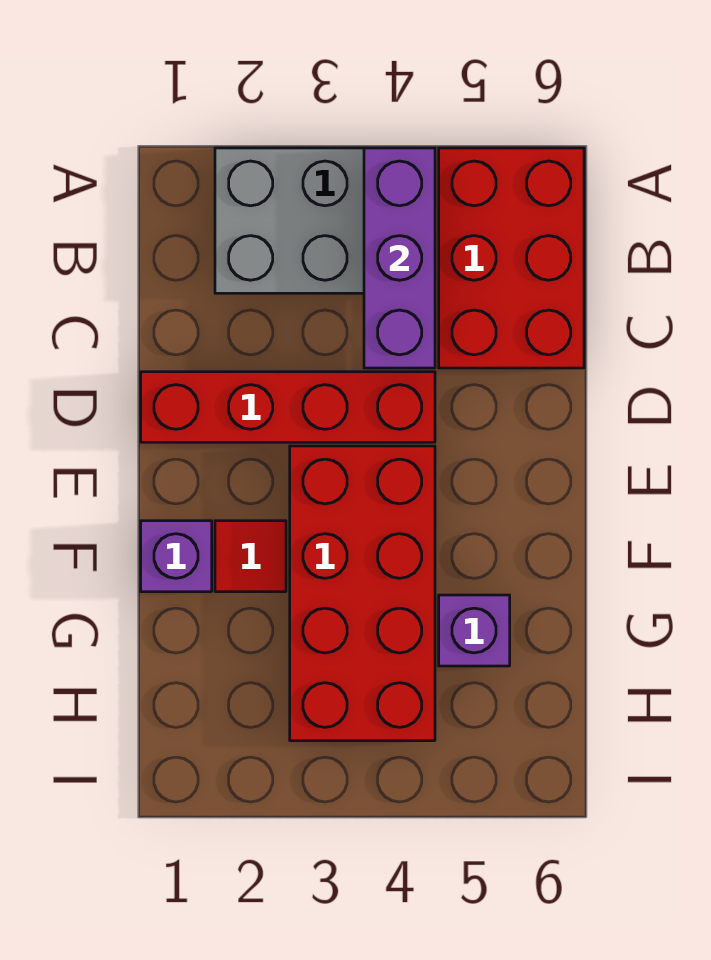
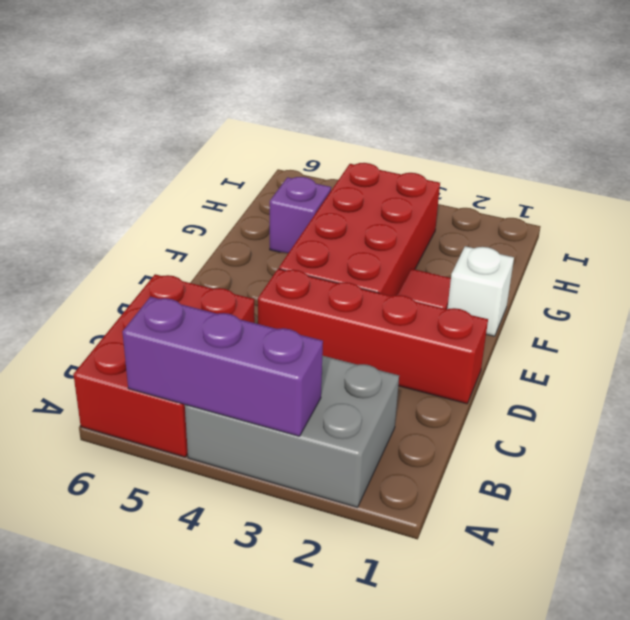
purple brick A4:C4 level 2 -> purple brick A3:A5 level 2
purple brick F1 level 1 -> white brick F1 level 1

